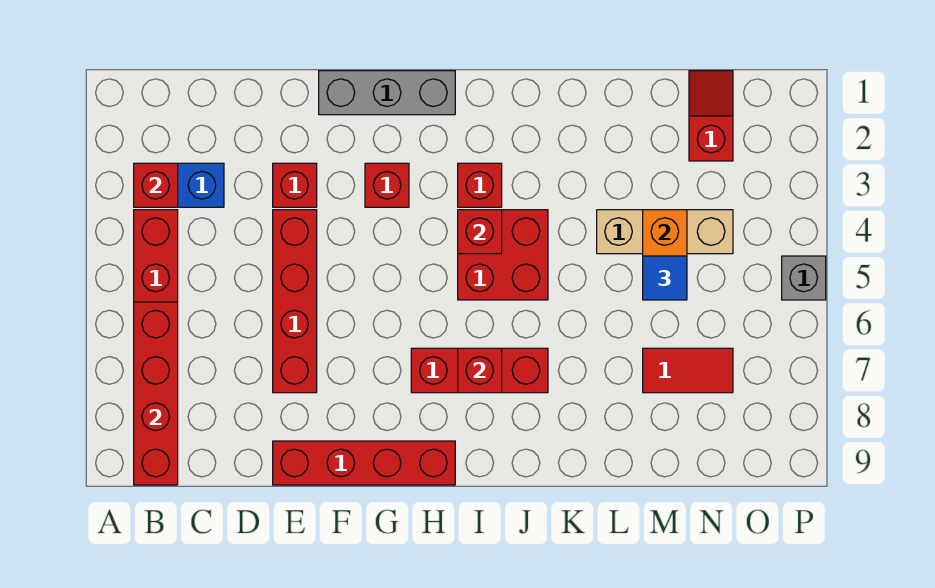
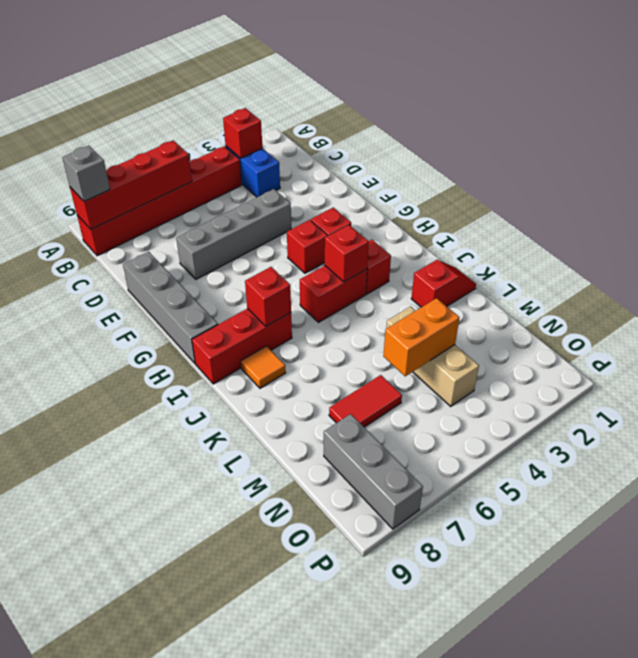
red brick E3 level 1 -> red brick G4 level 1
red brick E4:E7 level 1 -> grey brick E4:E7 level 1
red brick E9:H9 level 1 -> grey brick E9:H9 level 1
grey brick F1:H1 level 1 -> grey brick N8:P8 level 1
red brick H7:J7 level 1 -> red brick I7:I9 level 1
red brick I4:J5 level 1 -> red brick I4:I5 level 1
none -> orange tile J8 level 1
blue tile M5 level 3 -> none
red tile M7:N7 level 1 -> red tile M6:M7 level 1
red slope N1:N2 level 1 top 2 -> red slope K1:K2 level 1 top 2
grey brick P5 level 1 -> grey brick B9 level 3

